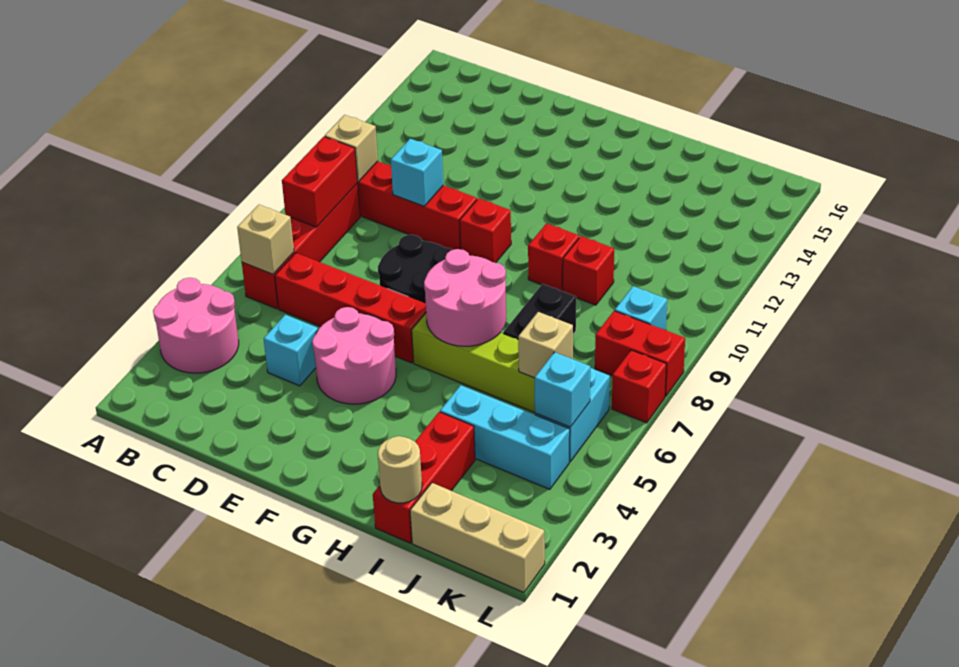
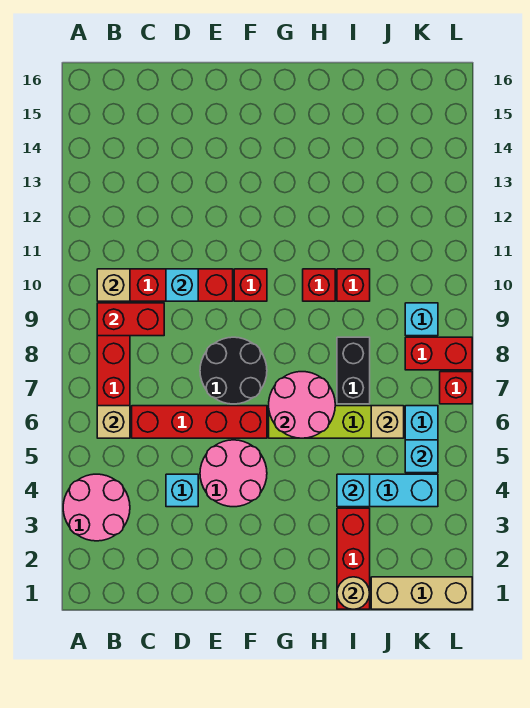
red brick B8:B9 level 2 -> red brick B9:C9 level 2
none -> cyan brick I4 level 2

